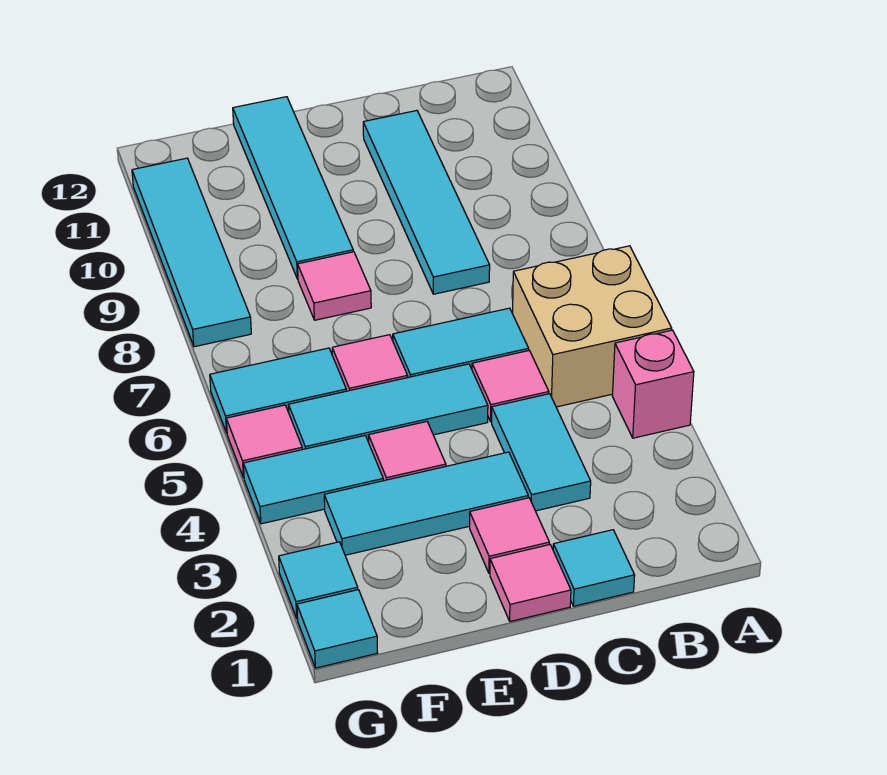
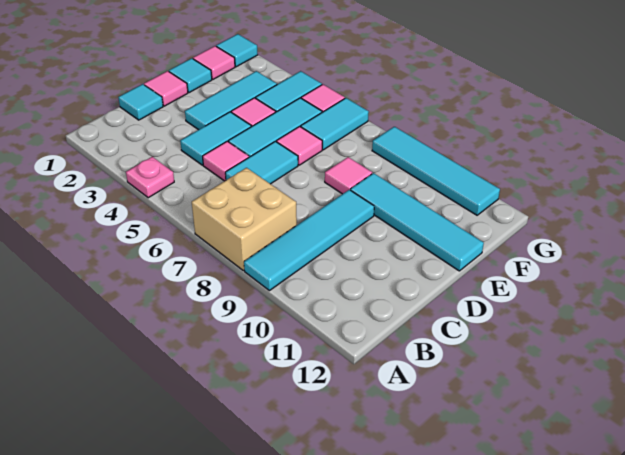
pink brick A4 level 1 -> pink plate A4 level 1
tan brick A5:B6 level 1 -> tan brick A7:B8 level 1
cyan tile C3:C4 level 1 -> cyan tile C4:D4 level 1
cyan tile C8:C11 level 1 -> cyan tile A9:D9 level 1
pink tile D2 level 1 -> pink tile F1 level 1
cyan tile G2 level 1 -> cyan tile E1 level 1

